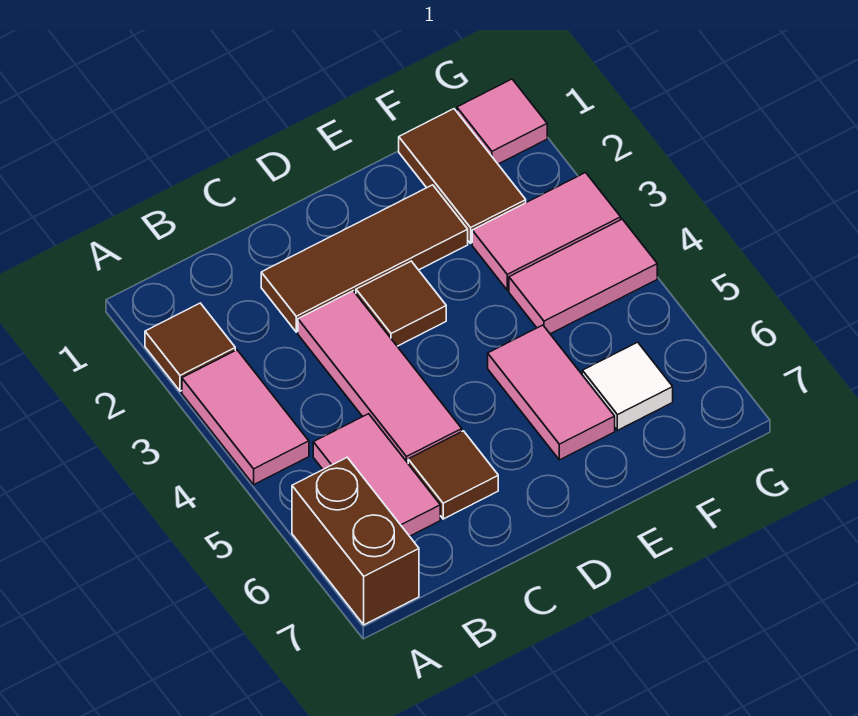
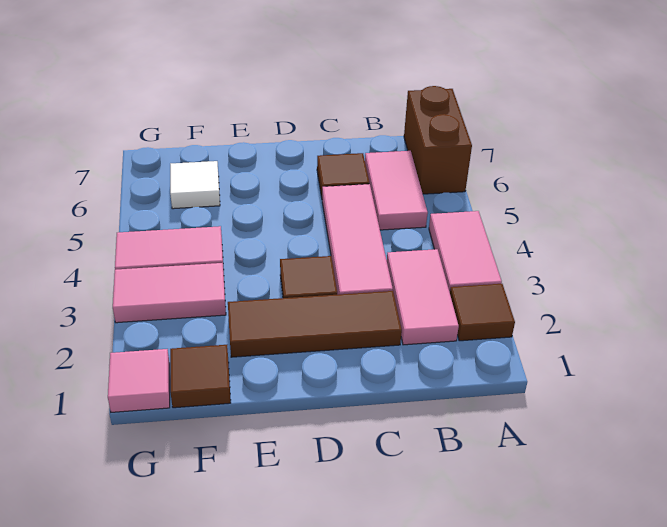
pink tile E5:E6 level 1 -> pink tile B2:B3 level 1
brown tile F1:F2 level 1 -> brown tile F1 level 1

